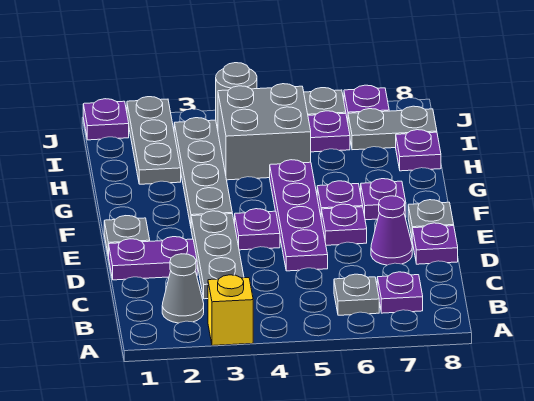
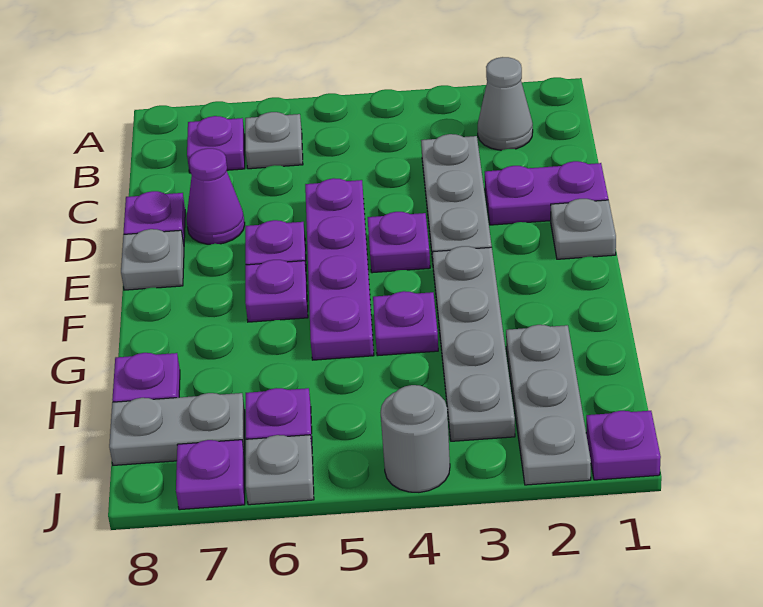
yellow brick A3 level 1 -> none
purple plate F7 level 1 -> purple plate G4 level 1
grey brick H4:I5 level 1 -> none

